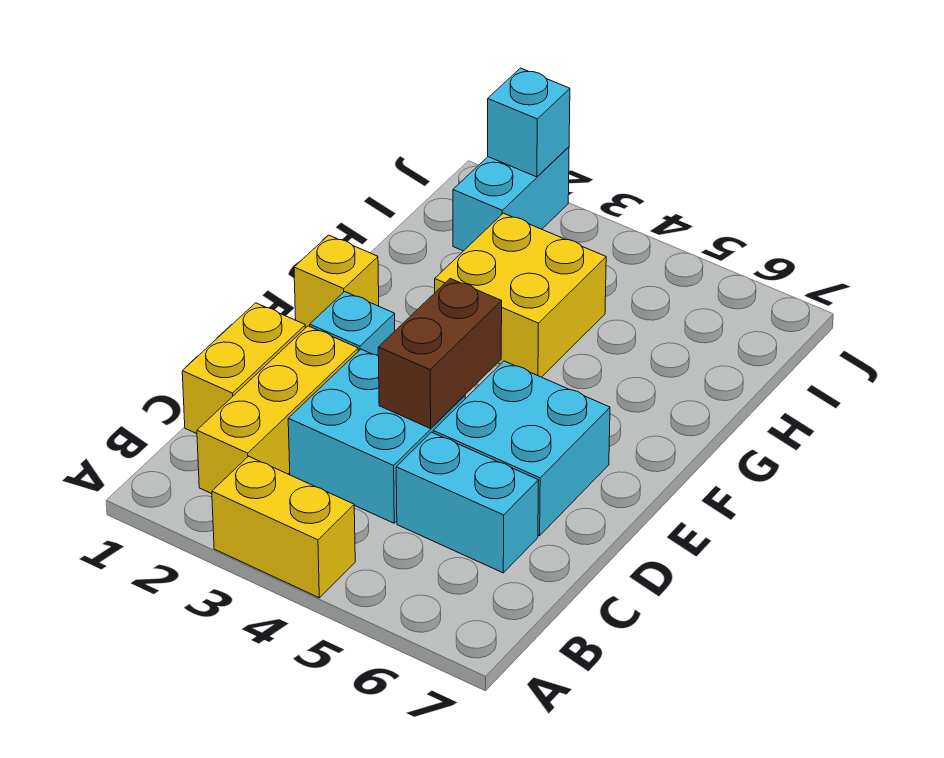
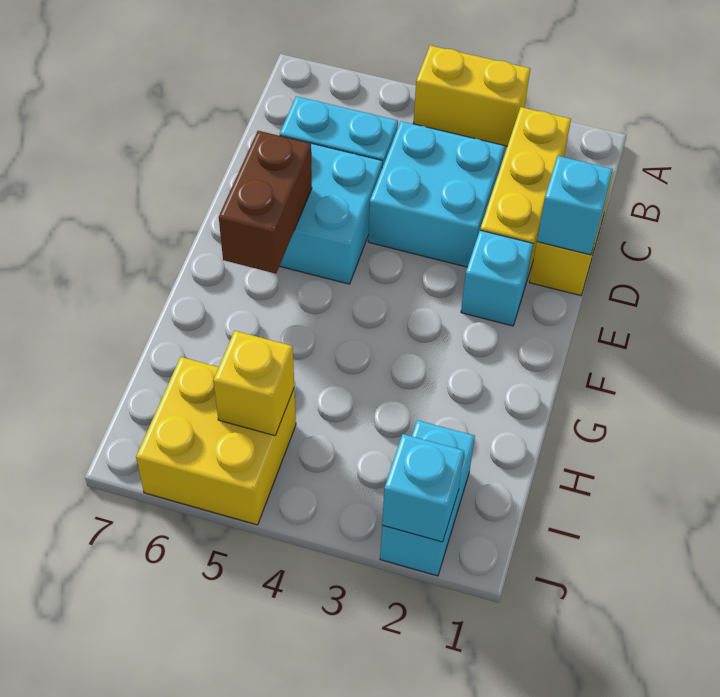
none -> cyan brick D1 level 2
brown brick D4:E4 level 2 -> brown brick E6:F6 level 2
yellow brick F1 level 1 -> yellow brick I5 level 2
yellow brick G3:H4 level 1 -> yellow brick I5:J6 level 1

